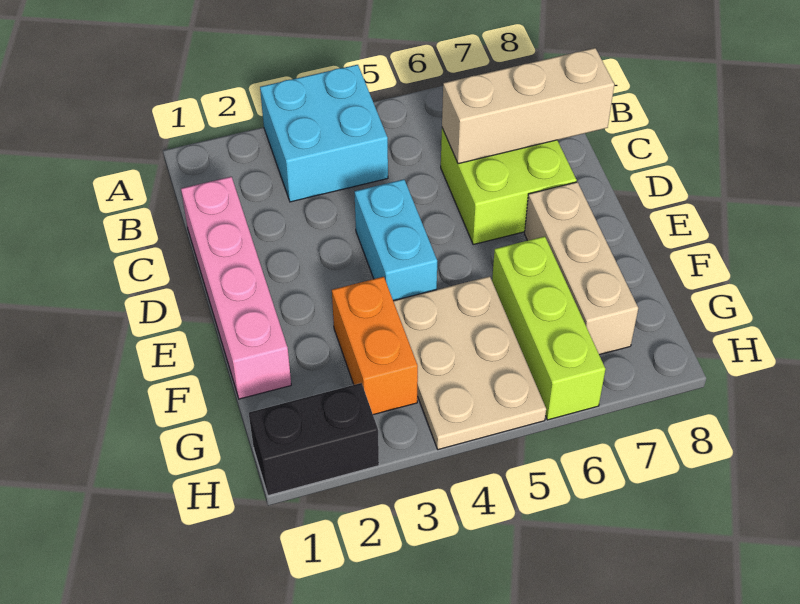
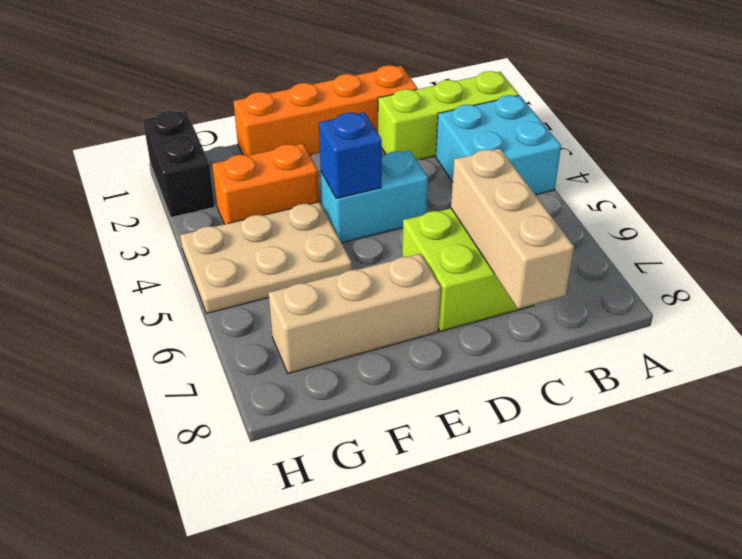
pink brick C1:F1 level 1 -> orange brick C1:F1 level 1
none -> blue brick E4 level 2
lime brick F6:H6 level 1 -> lime brick A2:C2 level 1

